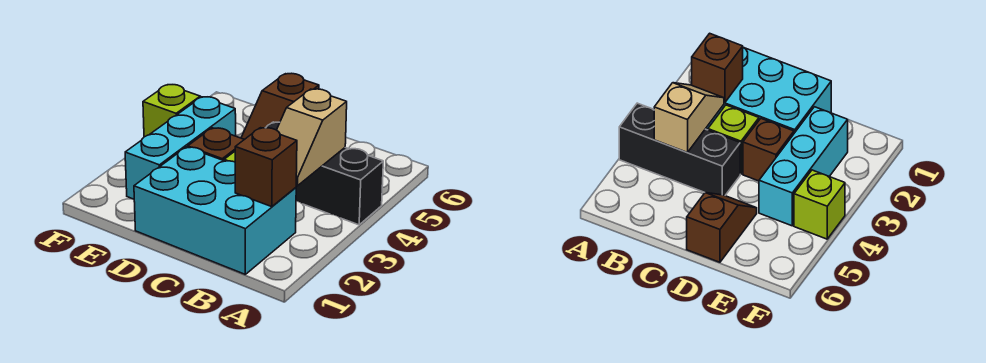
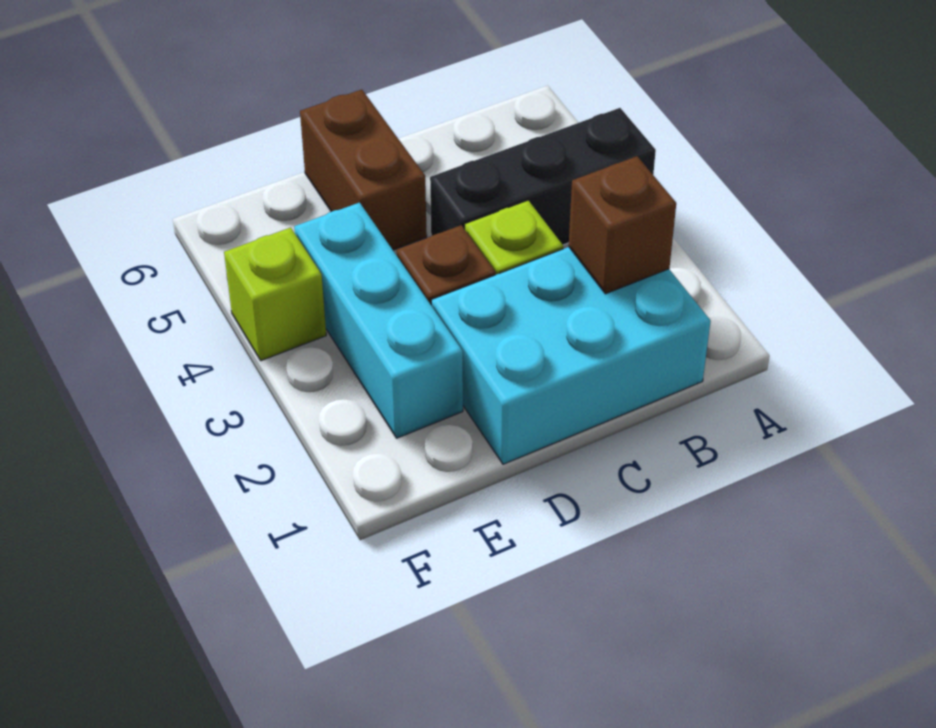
tan slope B3:B4 level 2 top 4 -> none
brown slope D5:D6 level 1 top 6 -> brown brick D5:D6 level 1

